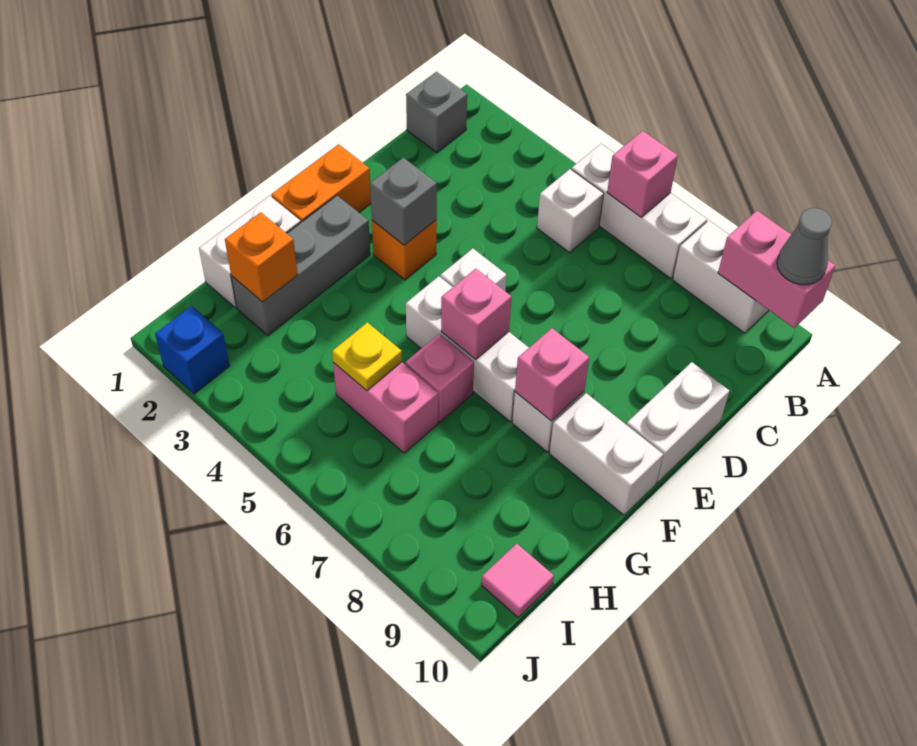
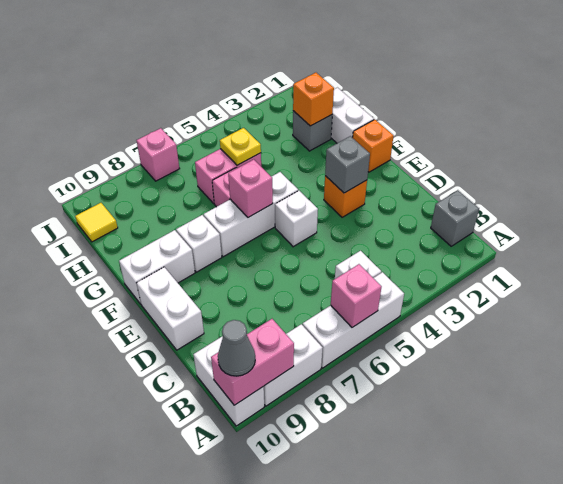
none -> white brick A10:B10 level 1
orange brick E1:F1 level 1 -> orange brick F1 level 1
grey brick F2:H2 level 1 -> grey brick H2 level 1
pink brick F8 level 2 -> pink brick J7 level 1
pink tile I10 level 1 -> yellow tile I10 level 1
blue brick J2 level 1 -> none

